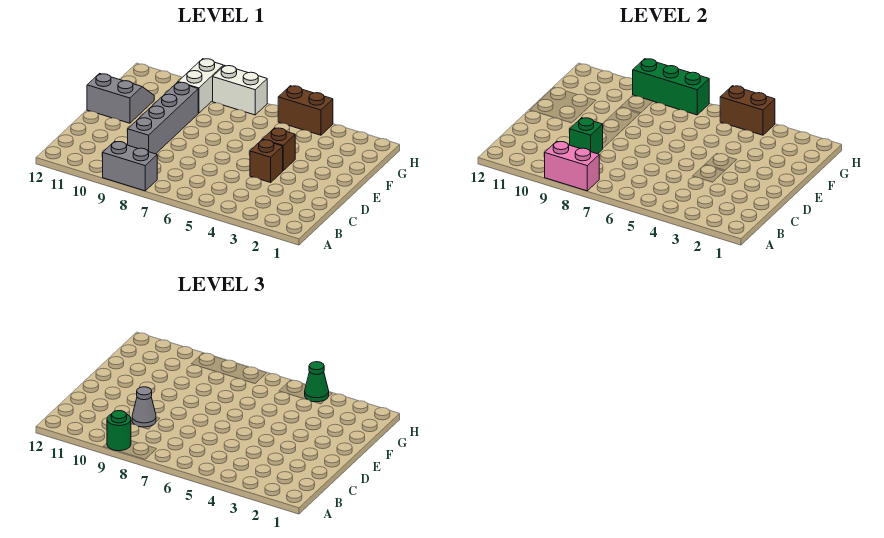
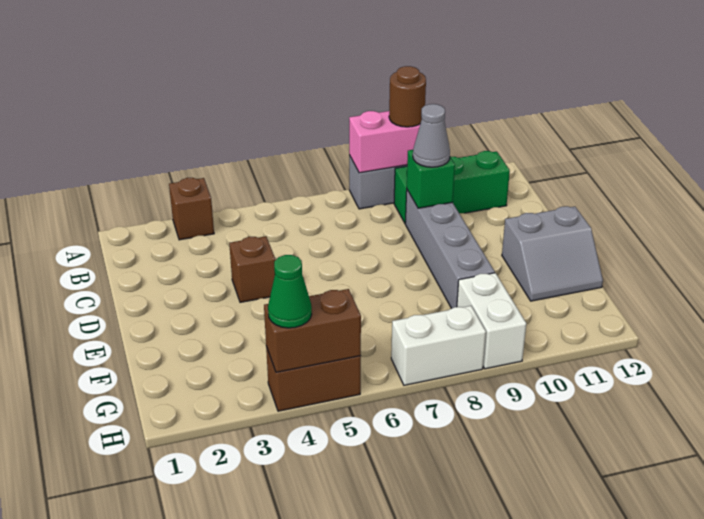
green round brick A9 level 3 -> brown round brick A9 level 3
brown brick E4 level 1 -> brown brick A3 level 1
green brick H7:H9 level 2 -> green brick B9:B11 level 1

